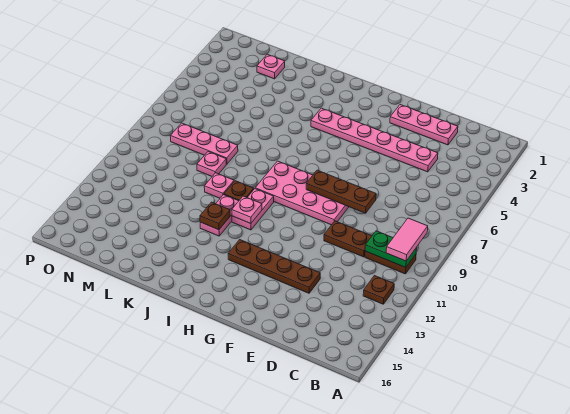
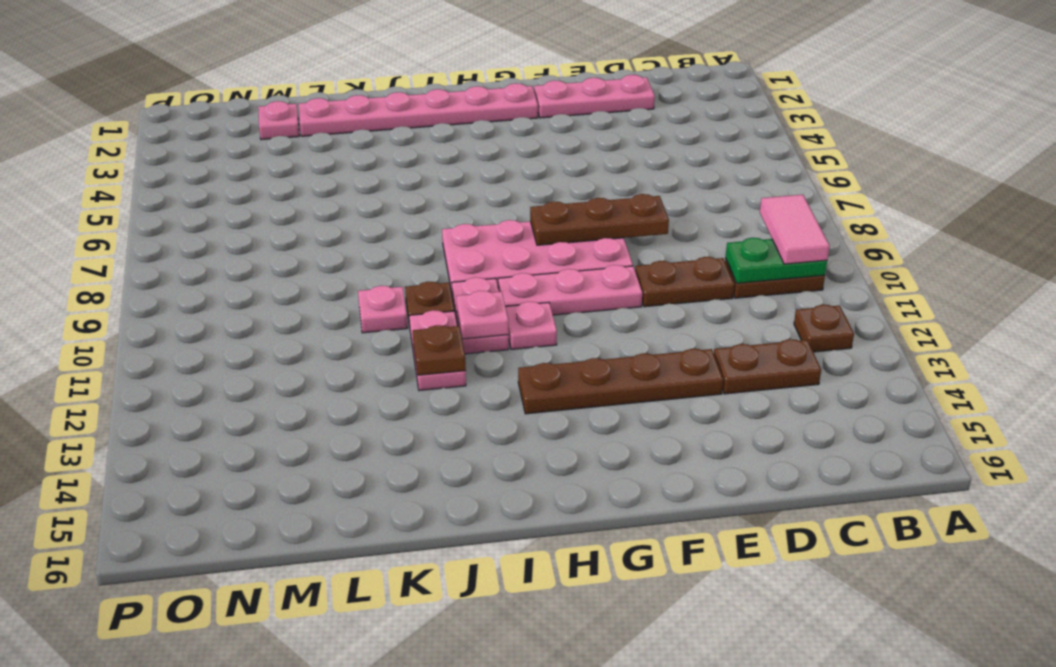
none -> brown plate C13:D13 level 1
pink plate D4:I4 level 1 -> pink plate G2:L2 level 1
pink plate L8:N8 level 1 -> pink plate F10:H10 level 1
pink plate L9 level 1 -> pink plate H11 level 1

